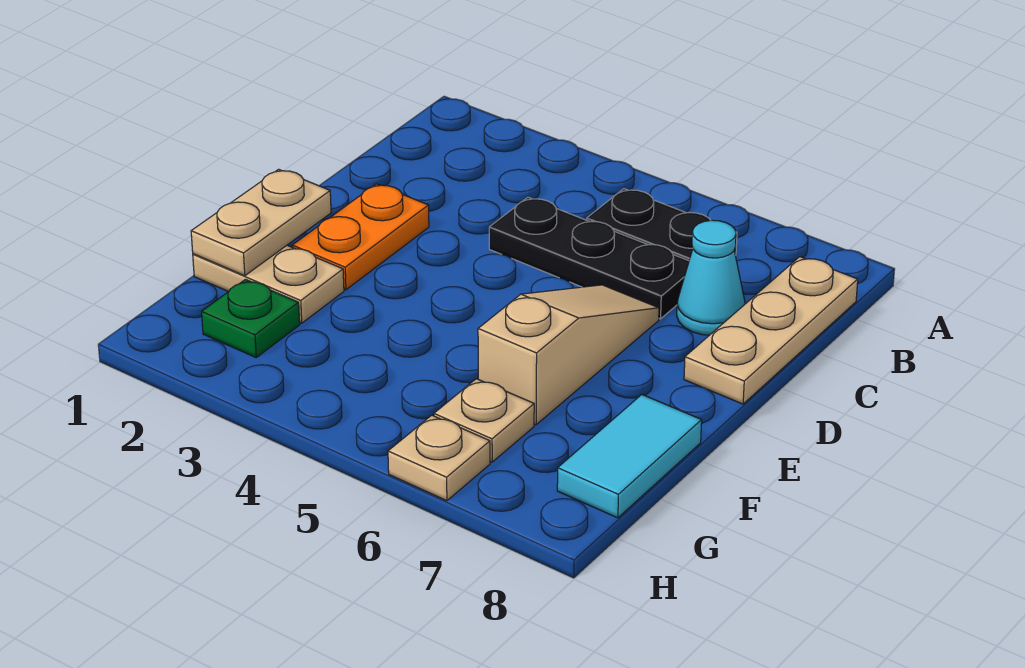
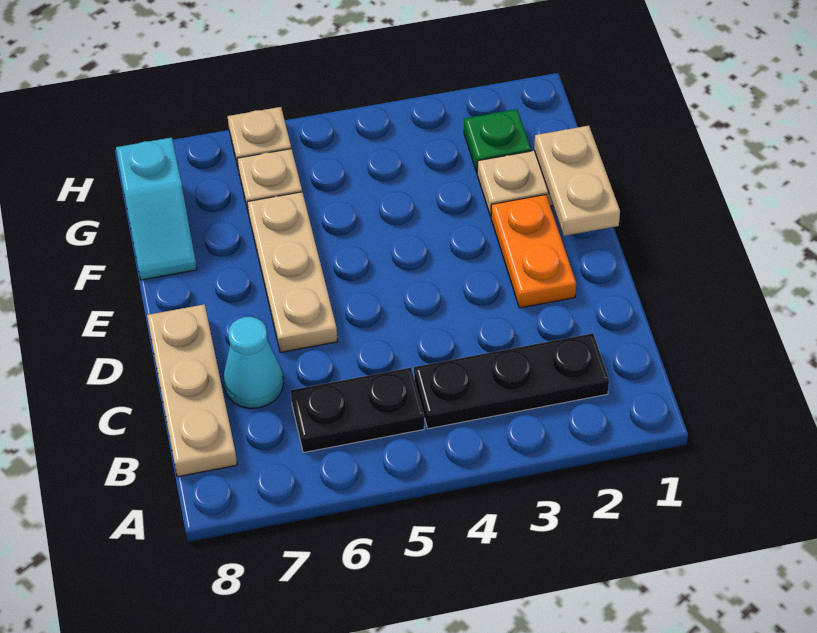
black plate C4:C6 level 1 -> black plate B2:B4 level 1
tan slope D6:F6 level 1 top F -> tan plate D6:F6 level 1
cyan tile F8:G8 level 1 -> cyan slope F8:G8 level 1 top G

